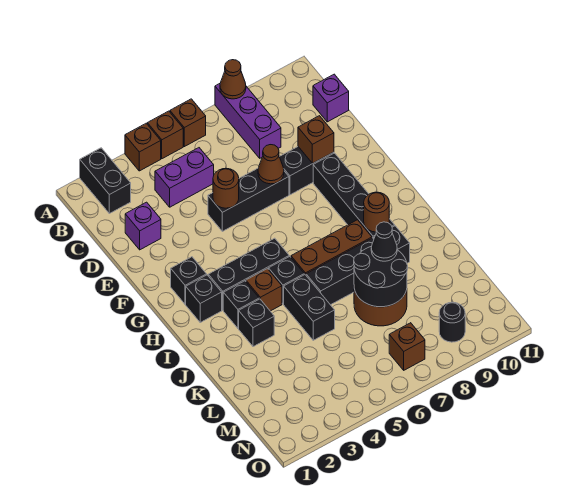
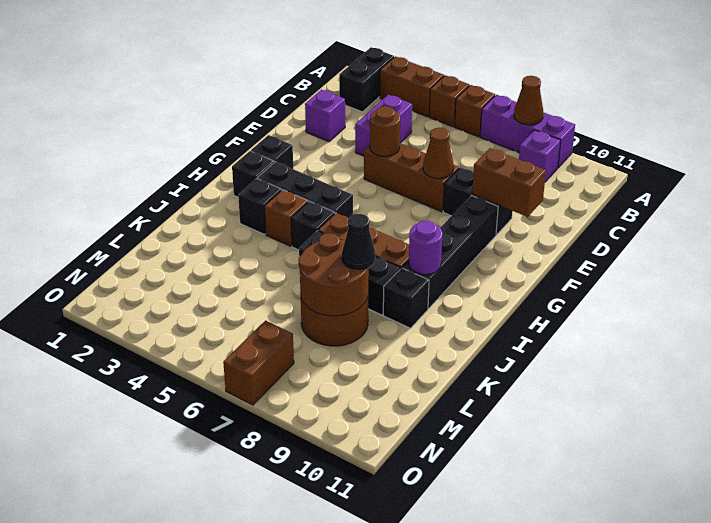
brown brick A4 level 1 -> brown brick A3:A4 level 1
purple brick A8:C8 level 1 -> purple brick A7:A9 level 1
purple brick C4:C5 level 1 -> purple brick C4:D4 level 1
purple brick C11 level 1 -> purple brick B9 level 1
black brick E5:E7 level 1 -> brown brick E5:E7 level 1
brown brick E9 level 2 -> brown brick E9:E10 level 2
brown round brick I9 level 2 -> purple round brick I9 level 2
black brick J3 level 1 -> none
black brick J5:K5 level 1 -> none
black round brick K7:L8 level 2 -> brown round brick K7:L8 level 2
brown brick N7 level 1 -> brown brick N7:O7 level 1
black round brick N9 level 1 -> none

